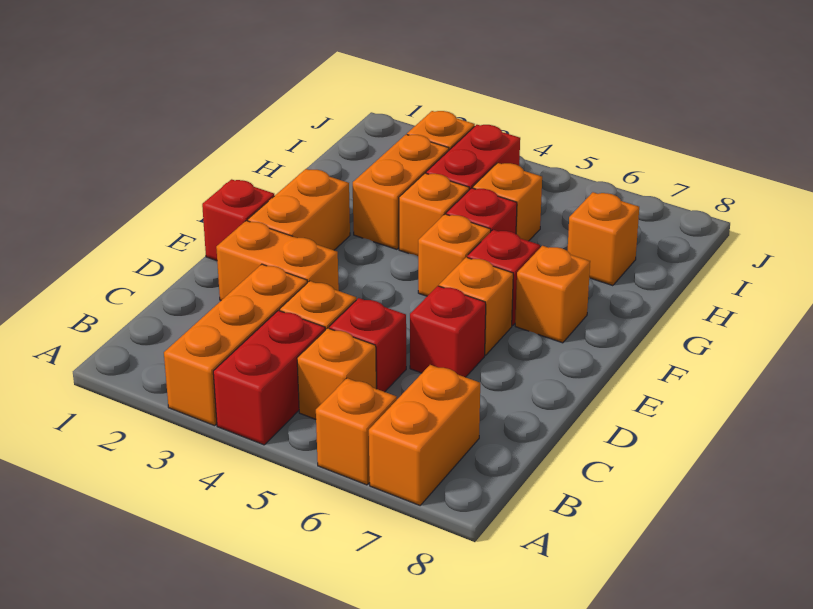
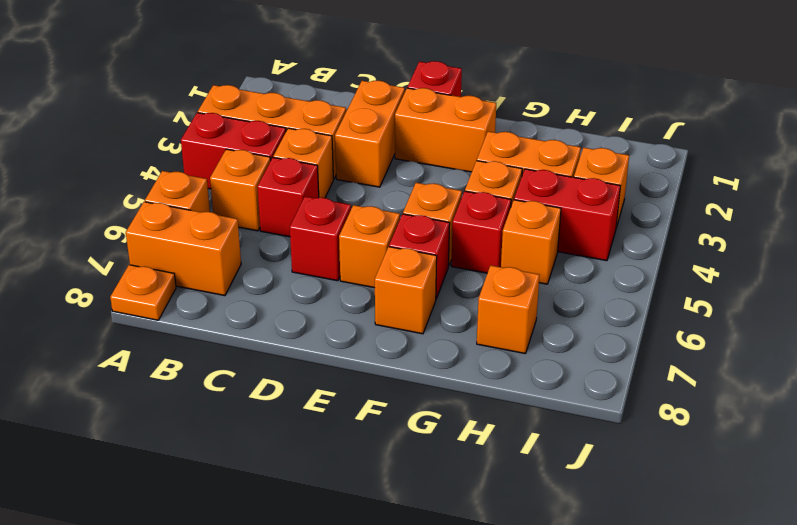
none -> orange plate A8 level 1

